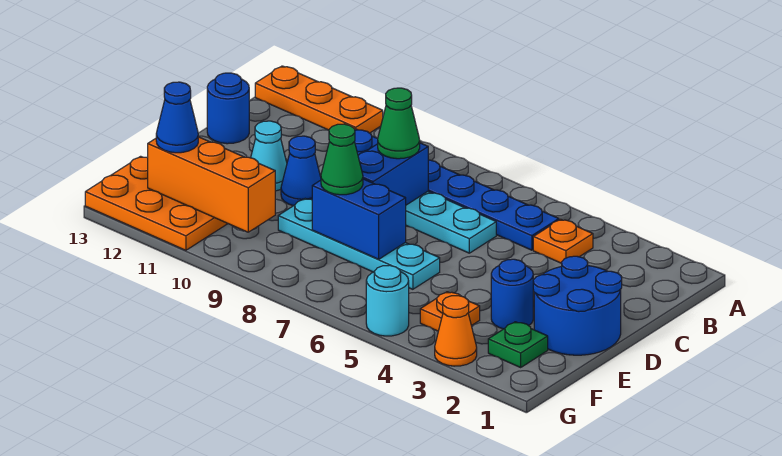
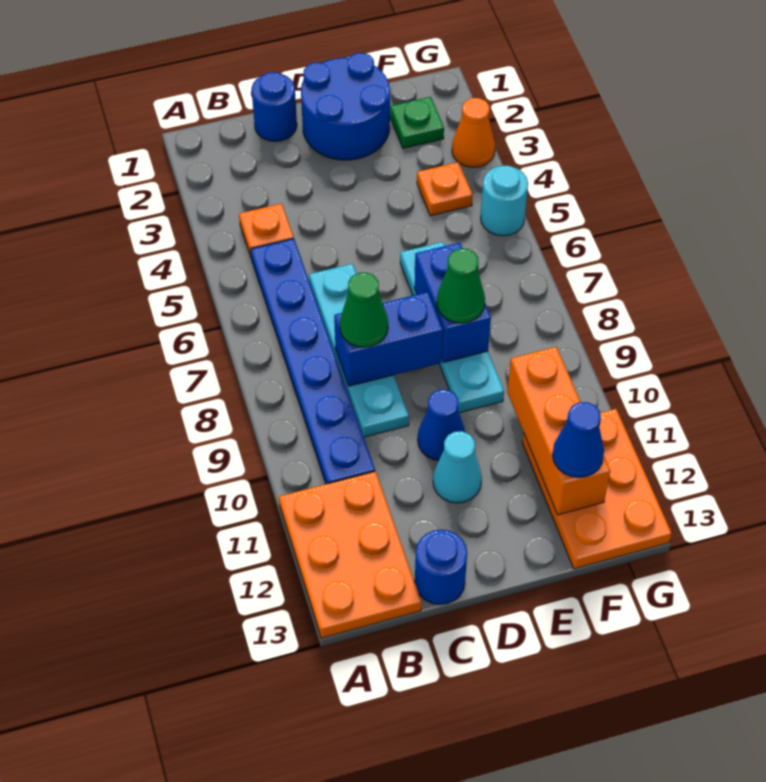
orange plate A11:A13 level 1 -> orange plate A11:B13 level 1
blue round brick E3 level 1 -> blue round brick C1 level 1

